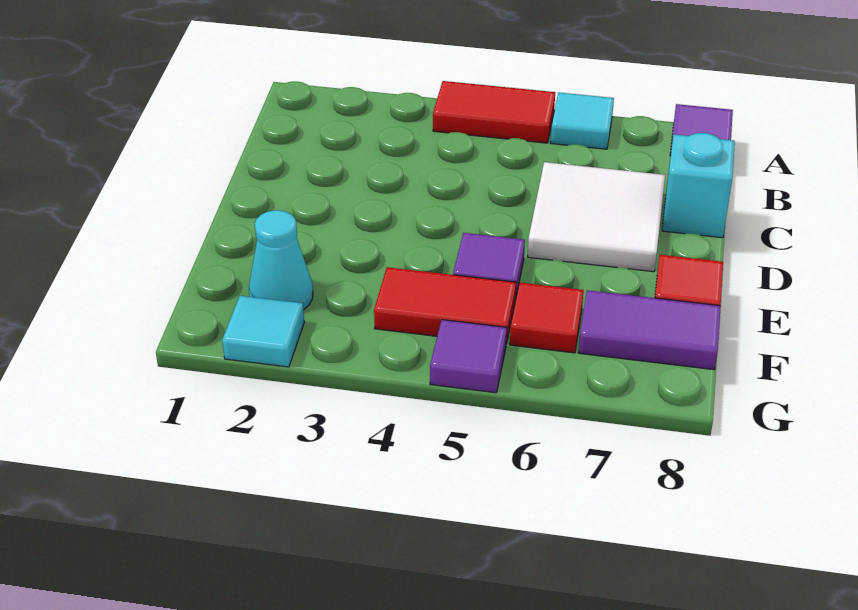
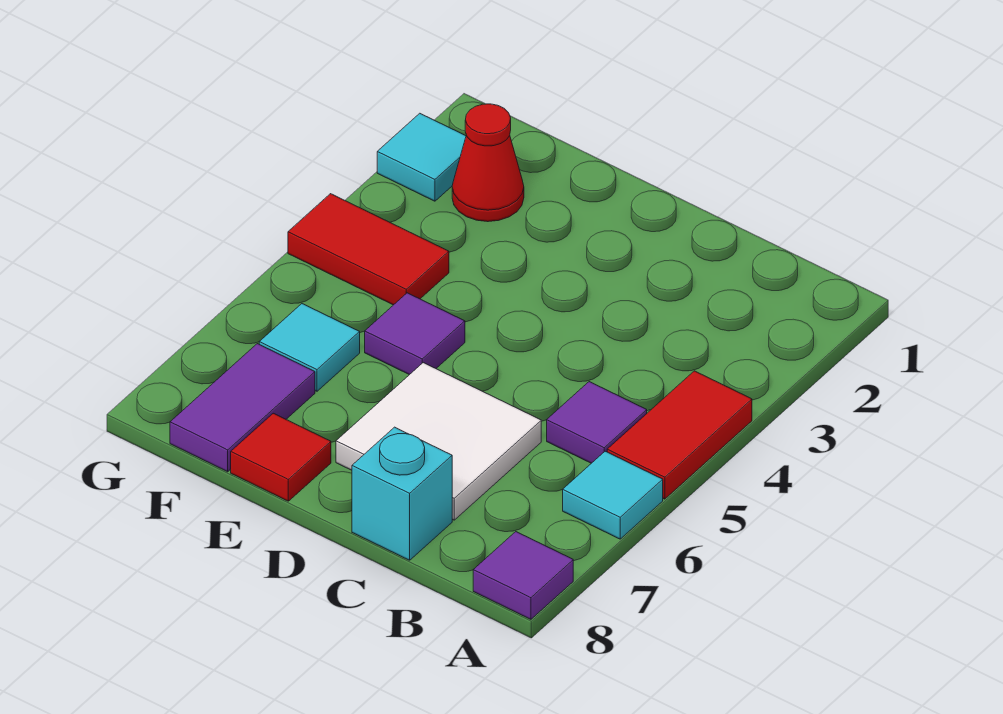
cyan cone F2 level 1 -> red cone F2 level 1
red tile F4:F5 level 1 -> red tile F4:G4 level 1
red tile F6 level 1 -> cyan tile F6 level 1
purple tile G5 level 1 -> purple tile B5 level 1

